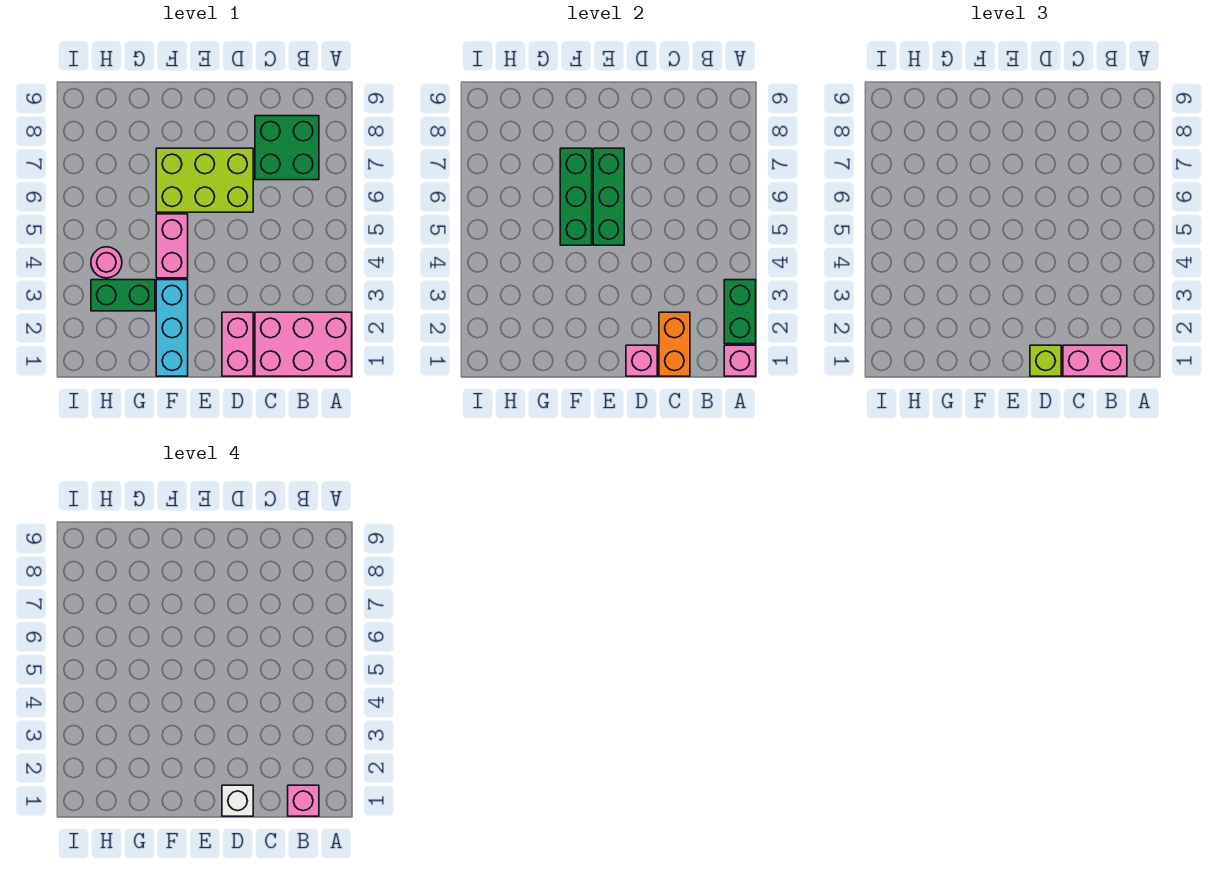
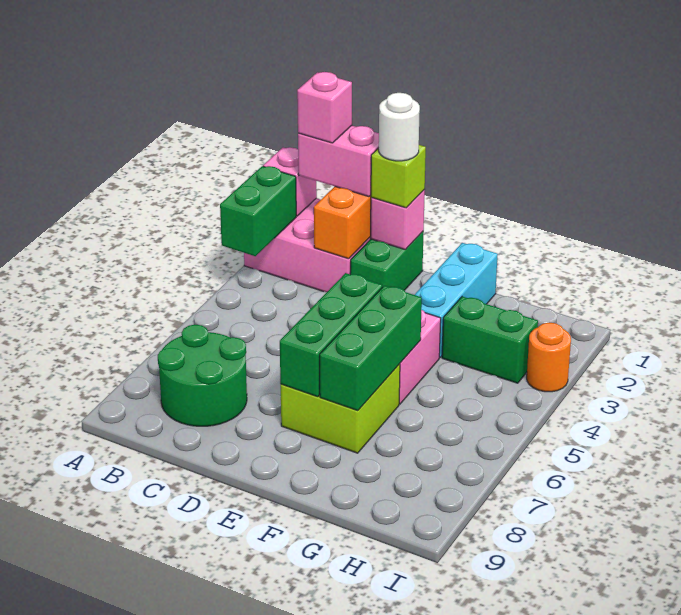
green brick B7:C8 level 1 -> green round brick B7:C8 level 1
pink brick D1:D2 level 1 -> green brick D1:D2 level 1
white brick D1 level 4 -> white round brick D1 level 4
lime brick D6:F7 level 1 -> lime brick E6:F7 level 1
pink round brick H4 level 1 -> none
none -> orange round brick I3 level 1

